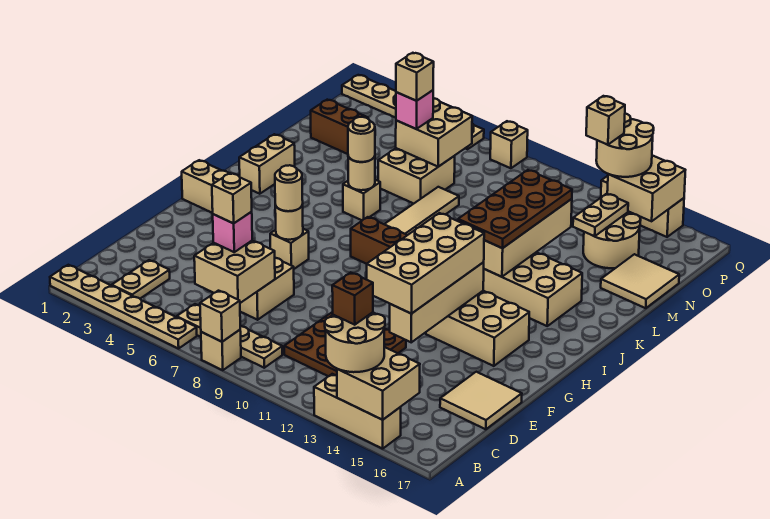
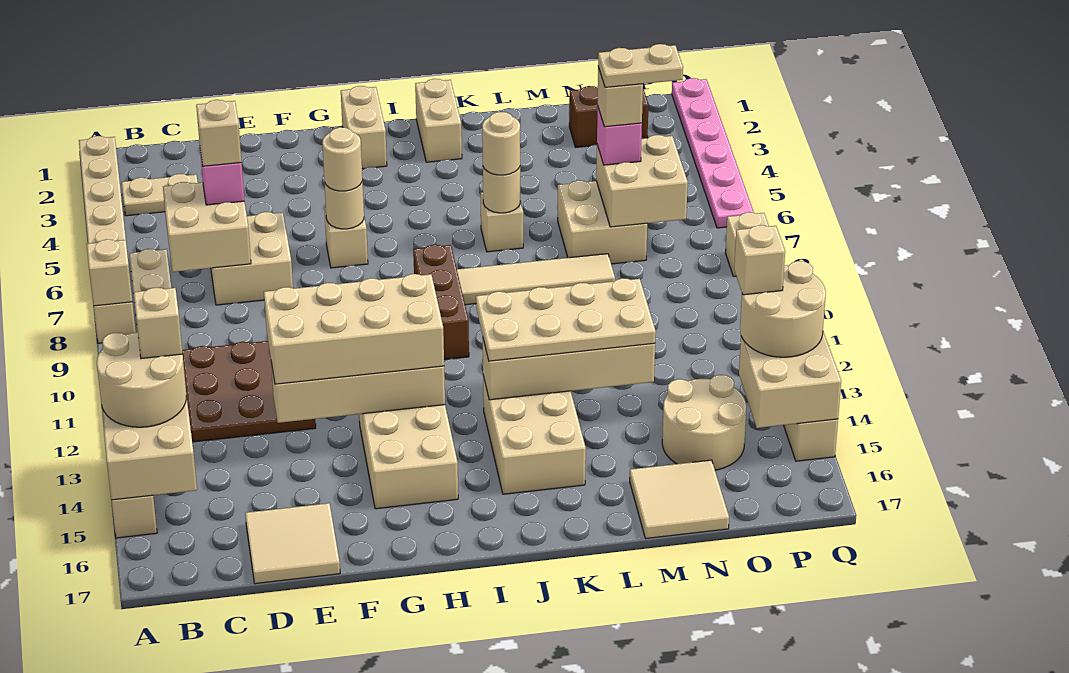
brown brick B13 level 4 -> tan brick B13 level 4
tan brick J2:K2 level 1 -> tan brick J1:J2 level 1
brown plate J12:M13 level 3 -> tan plate J12:M13 level 3
brown brick N2:N3 level 1 -> brown brick N2:O2 level 1
tan plate N14:O14 level 2 -> tan plate N6:O6 level 5
tan plate Q1:Q6 level 1 -> pink plate Q1:Q6 level 1

